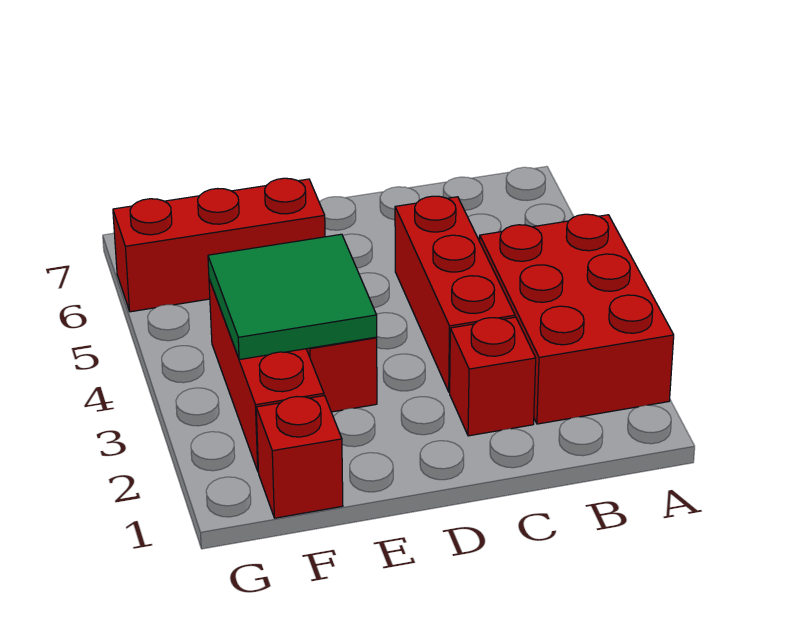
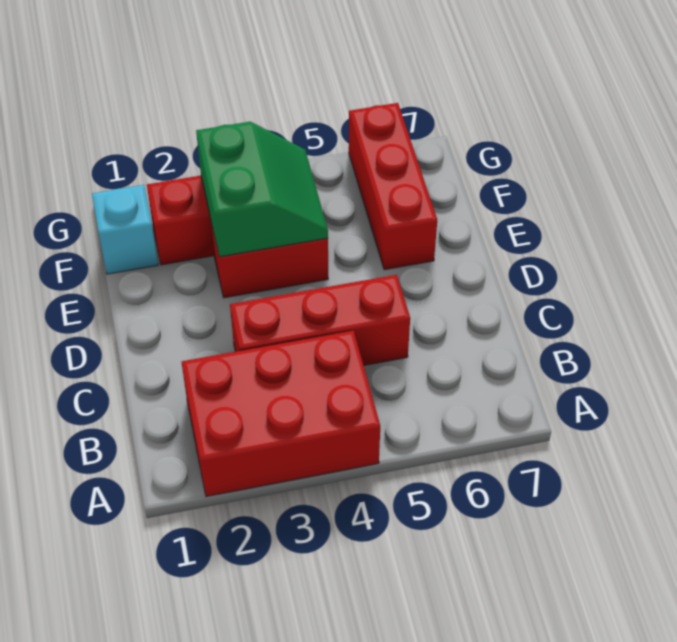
red brick C2 level 1 -> none
green tile E3:F4 level 2 -> green slope E3:F4 level 2 top 3
red brick F1 level 1 -> cyan brick F1 level 1

